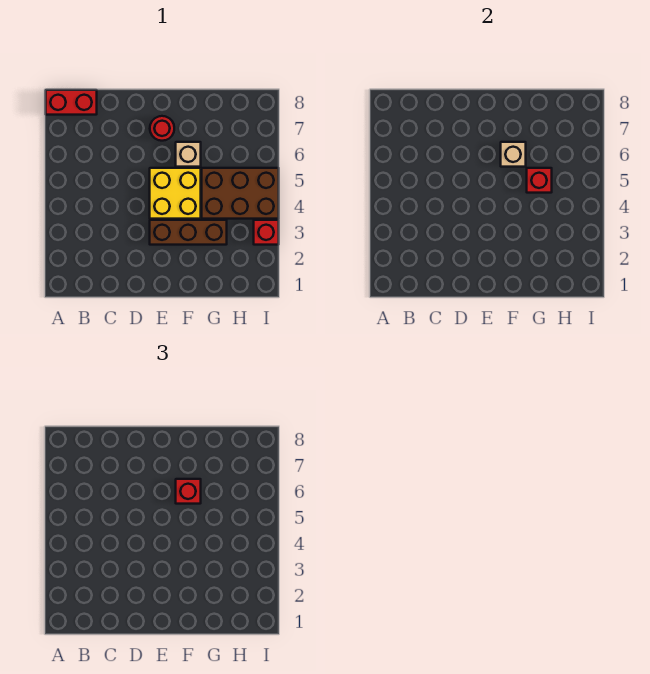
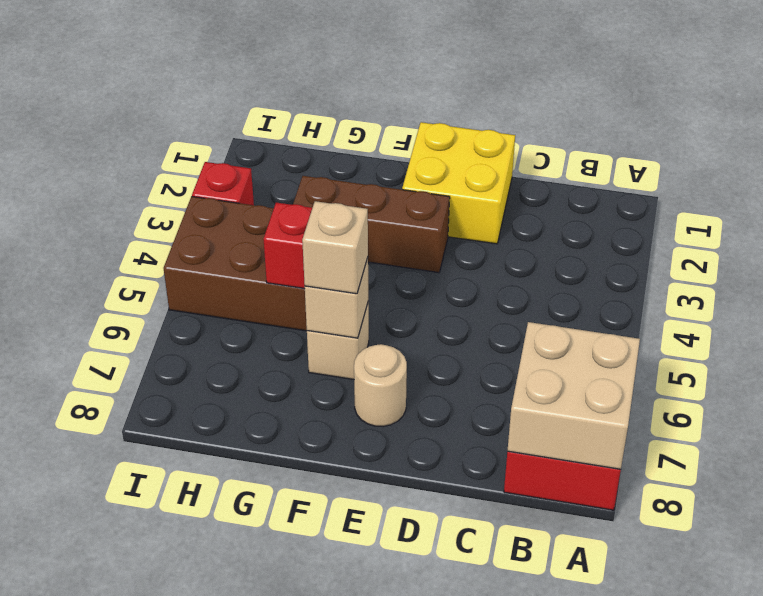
none -> tan brick A7:B8 level 2
yellow brick E4:F5 level 1 -> yellow brick D1:E2 level 1
red round brick E7 level 1 -> tan round brick E7 level 1
red brick F6 level 3 -> tan brick F6 level 3

